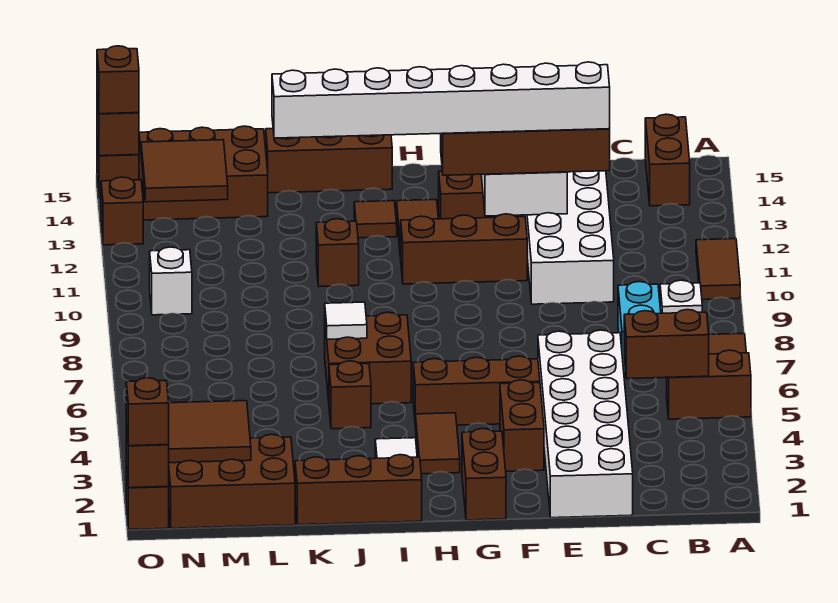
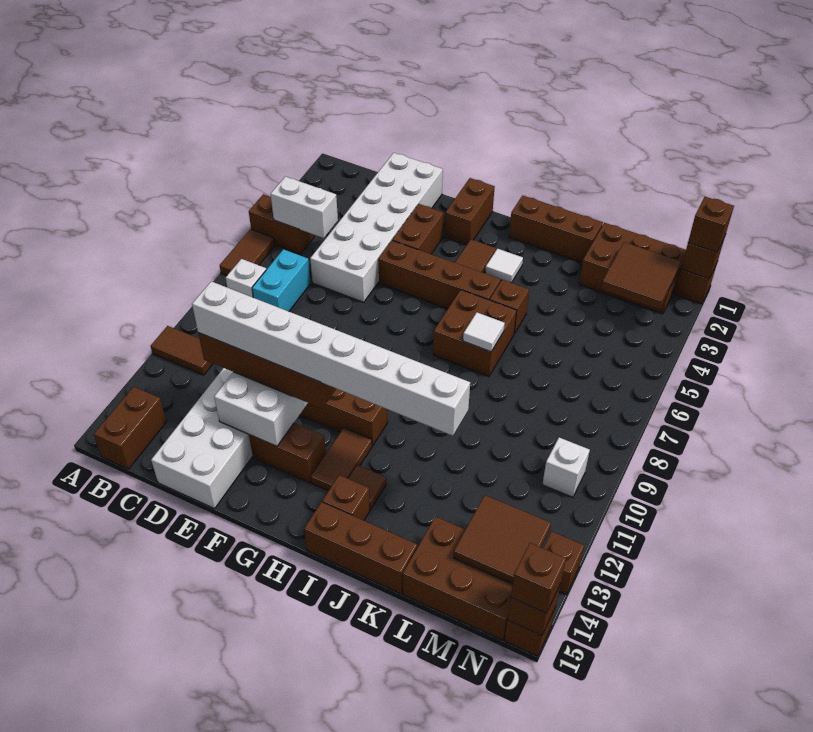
brown tile A10:A11 level 1 -> brown tile A11:B11 level 1
brown brick B5:C5 level 2 -> white brick B5:C5 level 2
brown brick F5:H5 level 1 -> brown brick F5:I5 level 1
brown brick J11 level 1 -> brown brick I14 level 1

